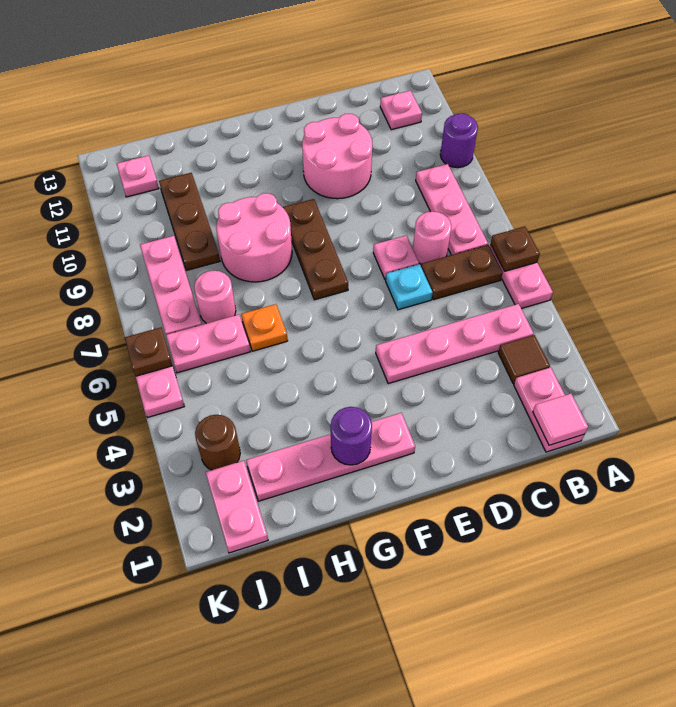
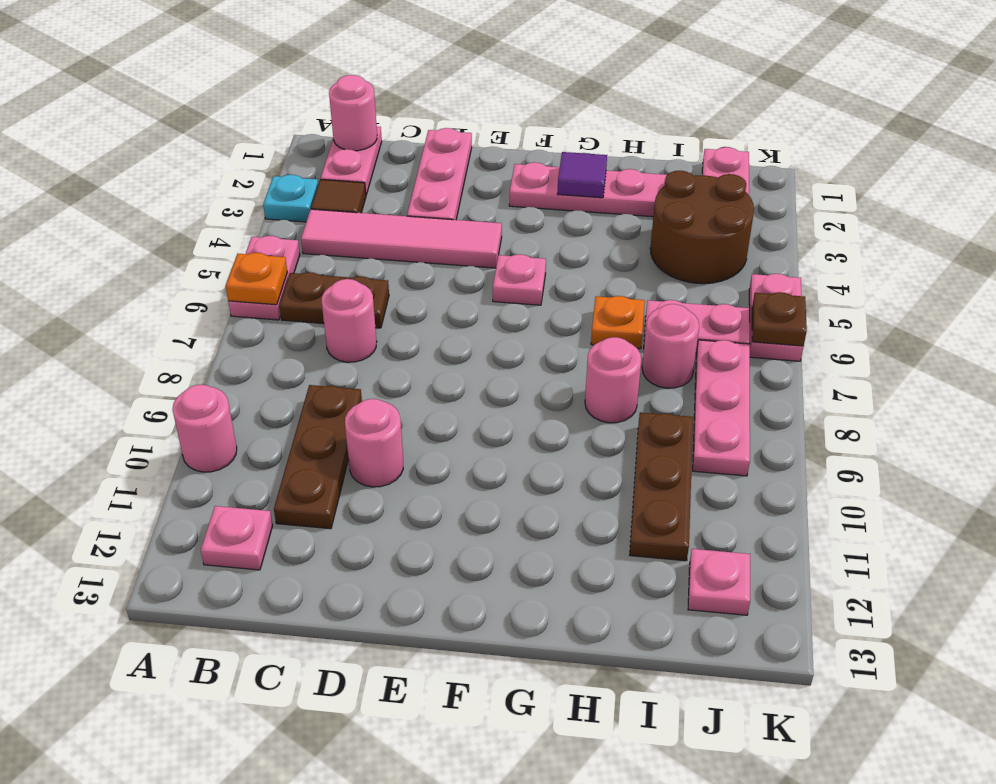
brown plate A6 level 2 -> orange plate A6 level 2
purple round brick A10 level 1 -> pink round brick A10 level 1
pink tile B1 level 2 -> pink round brick B1 level 2
pink plate B4:E4 level 1 -> pink tile B4:E4 level 1
pink plate B7:B9 level 1 -> pink plate D1:D3 level 1
cyan plate D6 level 1 -> cyan plate A3 level 1
pink plate D7 level 1 -> pink plate F5 level 1
pink round brick D10:E11 level 1 -> pink round brick D10 level 1
brown plate F7:F9 level 1 -> brown plate C9:C11 level 1
purple round brick G2 level 2 -> purple tile G2 level 2
pink round brick G8:H9 level 1 -> pink round brick H8 level 1
brown round brick J3 level 1 -> brown round brick I3:J4 level 1

